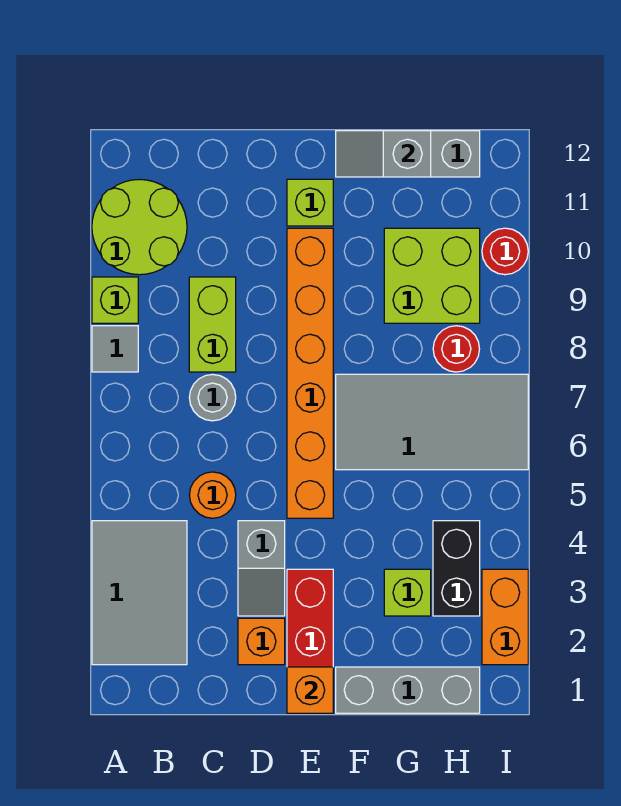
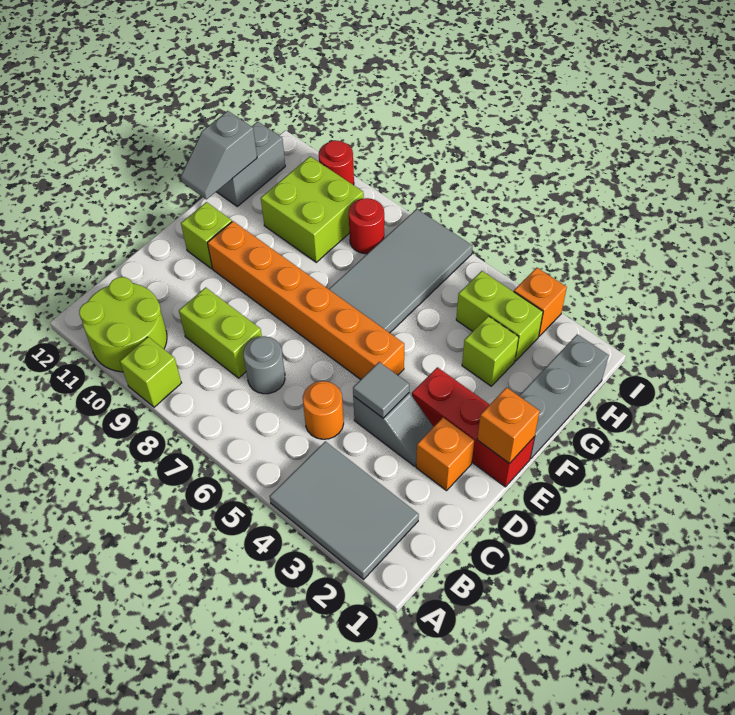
grey tile A8 level 1 -> grey tile D4 level 2
black brick H3:H4 level 1 -> lime brick H3:H4 level 1
orange brick I2:I3 level 1 -> orange brick I3 level 1

